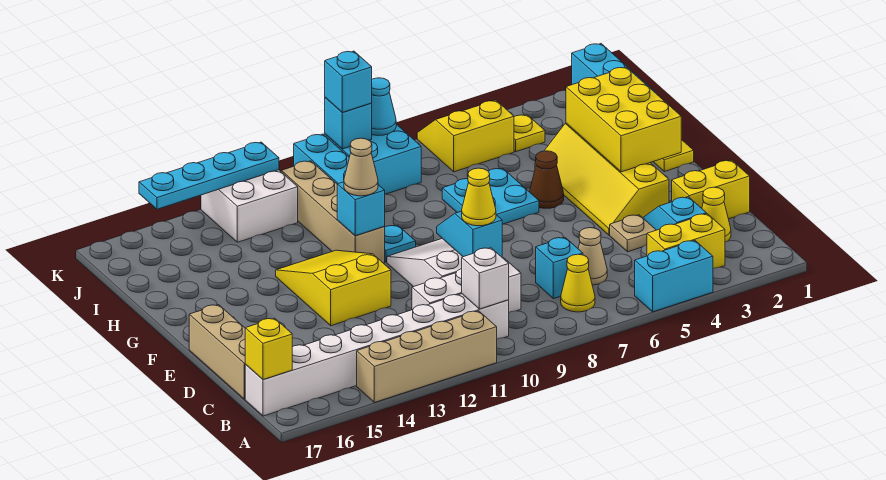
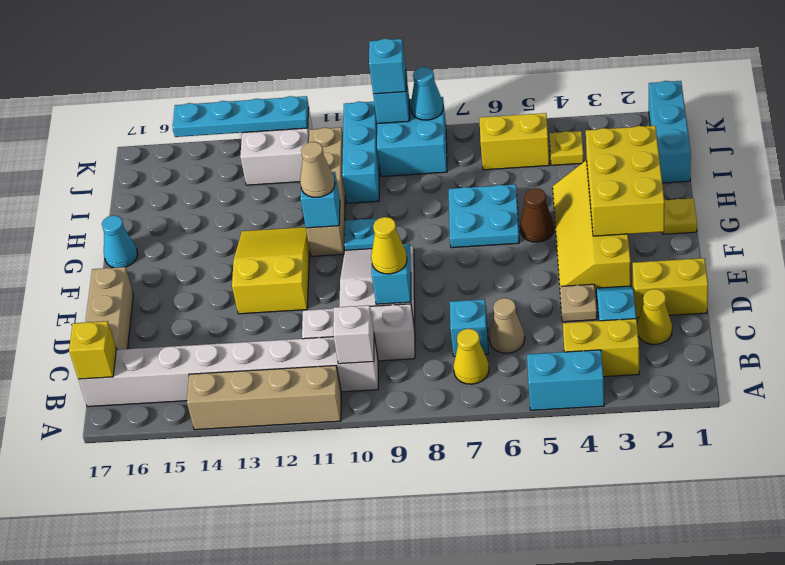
none -> cyan cone G17 level 1

